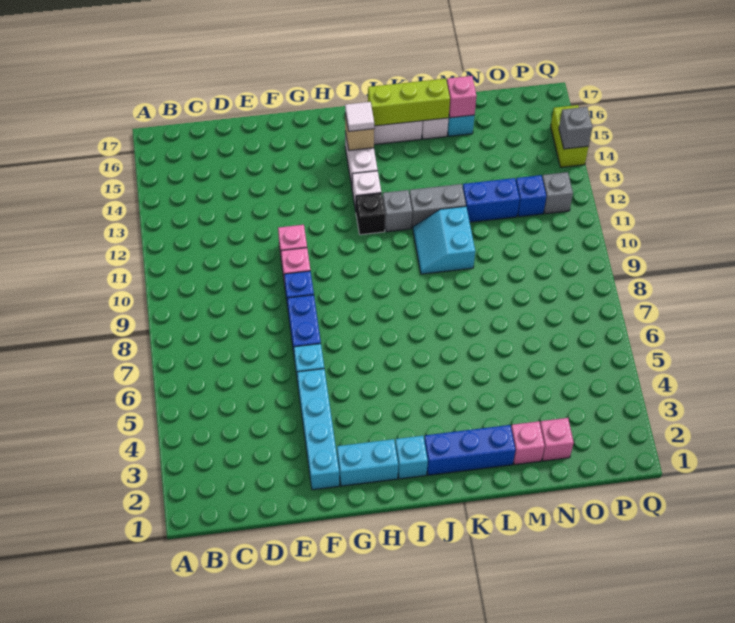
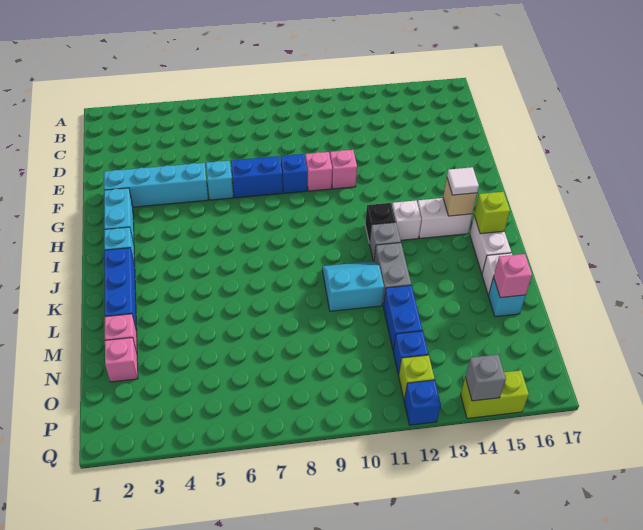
lime brick J16:L16 level 2 -> lime brick J16 level 2
grey brick P12 level 1 -> lime brick P12 level 1
none -> blue brick Q12 level 1

